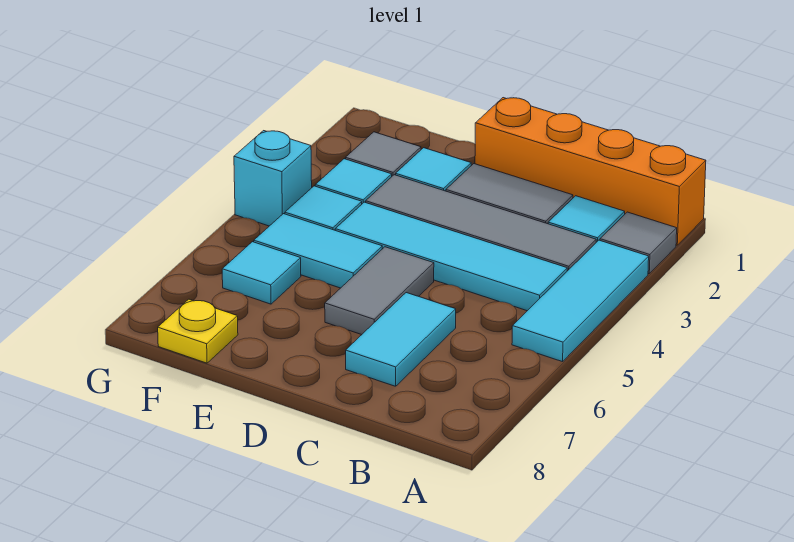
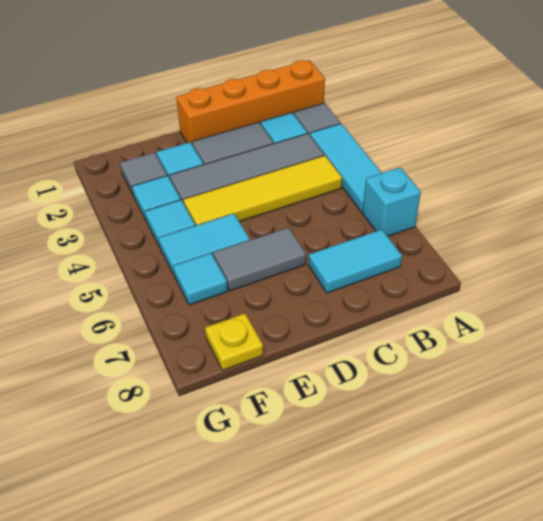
cyan tile B4:E4 level 1 -> yellow tile B4:E4 level 1
cyan tile C6:C7 level 1 -> cyan tile B7:C7 level 1
grey tile D5:D6 level 1 -> grey tile D6:E6 level 1
cyan brick G4 level 1 -> cyan brick A6 level 1

